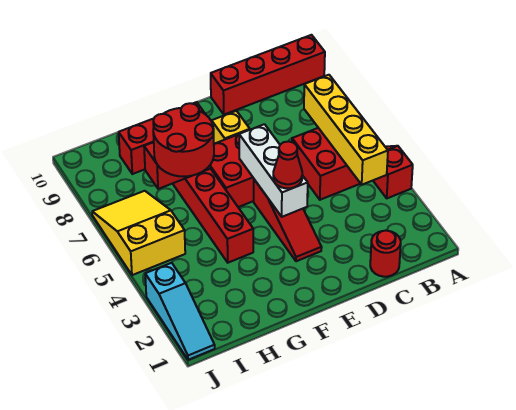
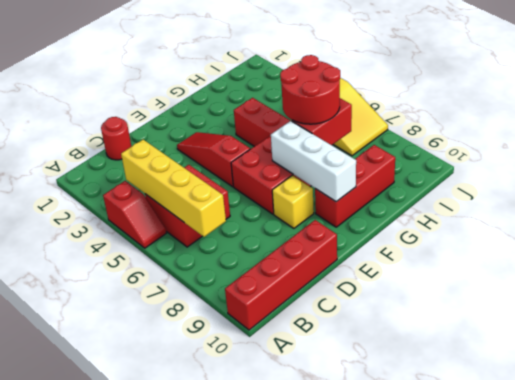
white brick E4:E6 level 2 -> white brick F7:F9 level 2
red cone E4 level 3 -> none
cyan slope J1:J3 level 1 top 3 -> none

